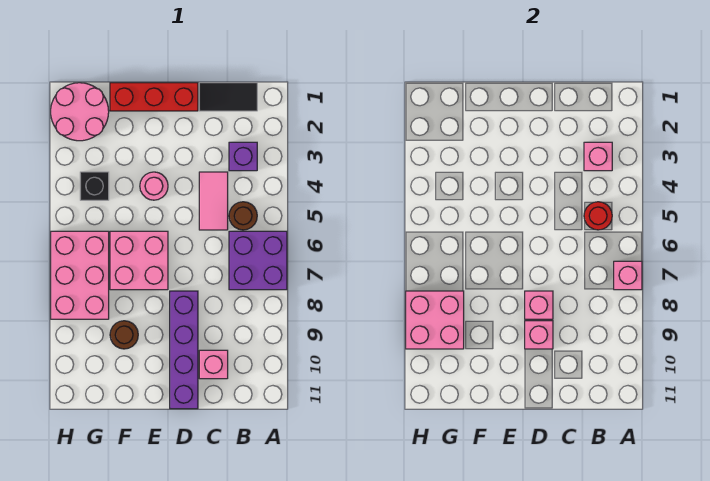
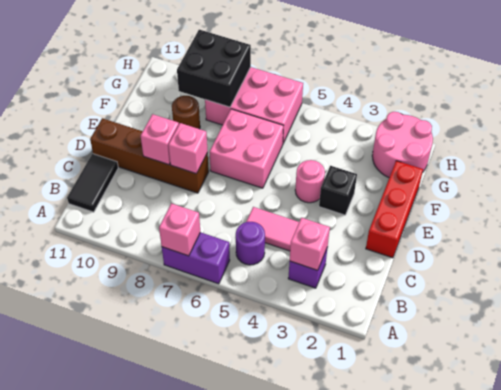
purple brick A6:B7 level 1 -> purple brick A6:A7 level 1
black tile B1:C1 level 1 -> black tile B11:C11 level 1
brown round brick B5 level 1 -> purple round brick B5 level 1
red round brick B5 level 2 -> none
pink brick C10 level 1 -> none
purple brick D8:D11 level 1 -> brown brick D8:D11 level 1
black brick G4 level 1 -> black brick E3 level 1
pink brick G8:H9 level 2 -> black brick G8:H9 level 2

